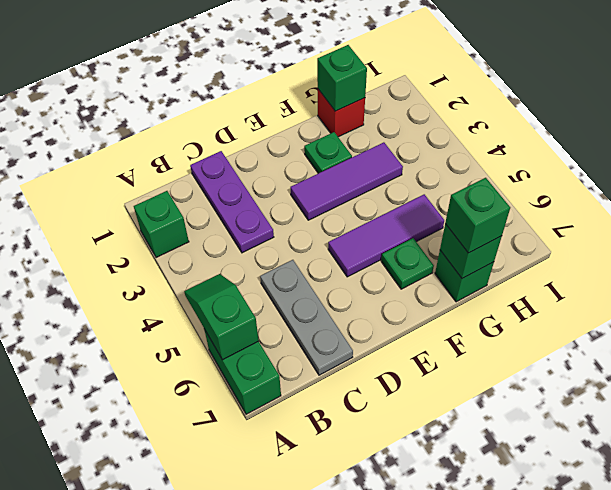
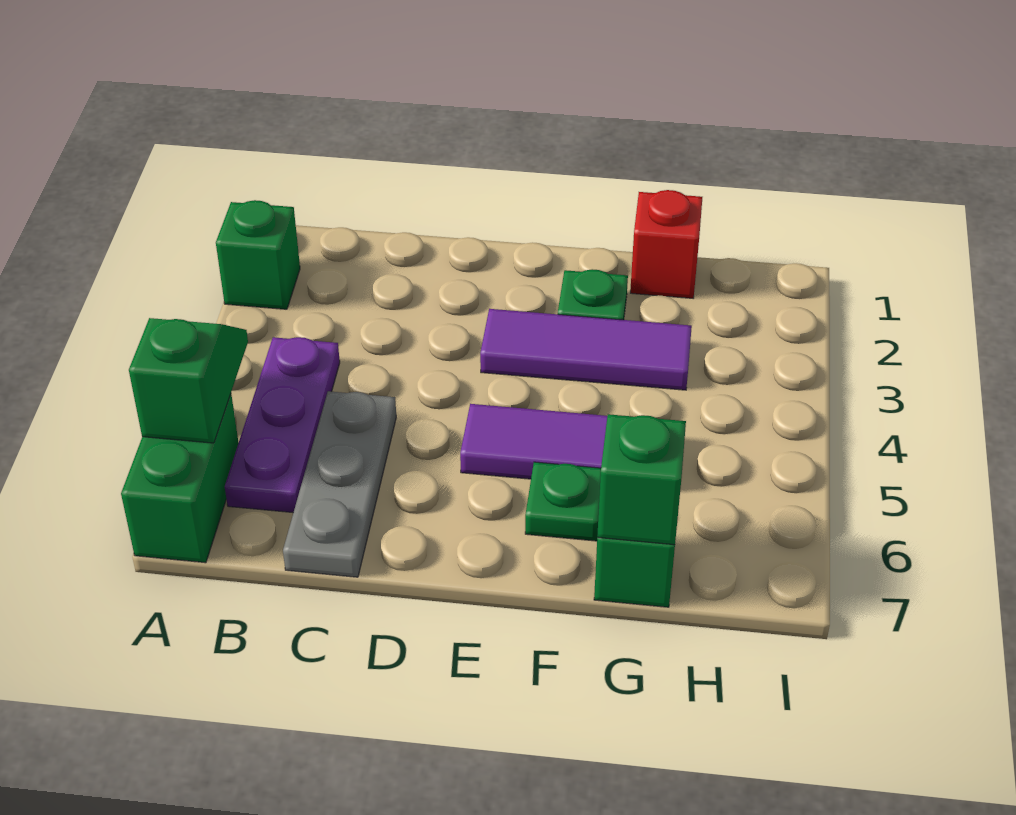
purple plate C1:C3 level 1 -> purple plate B4:B6 level 1
green brick G1 level 2 -> none
green brick G7 level 3 -> none

